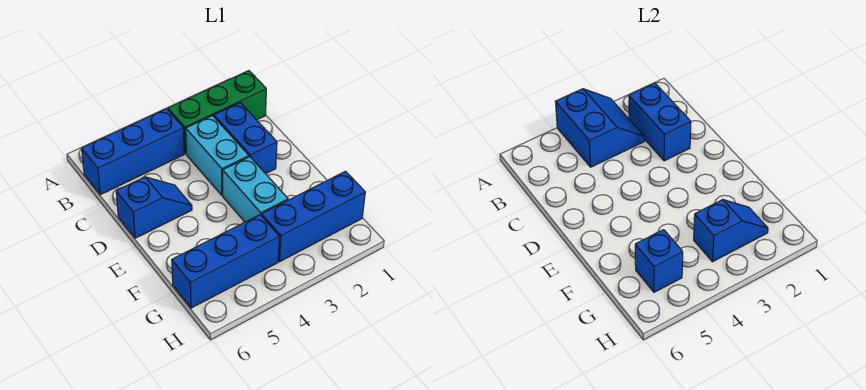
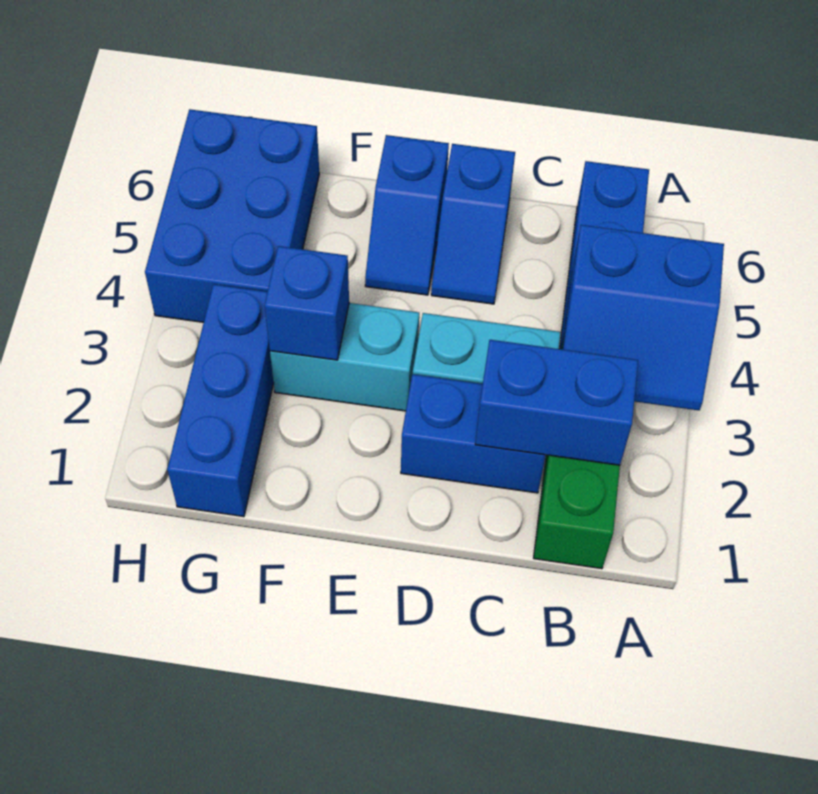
blue slope G2:G3 level 2 top 3 -> blue slope E5:E6 level 1 top 6
blue brick G4:G6 level 1 -> blue brick G4:H6 level 1
blue brick G5 level 2 -> blue brick F3 level 2

